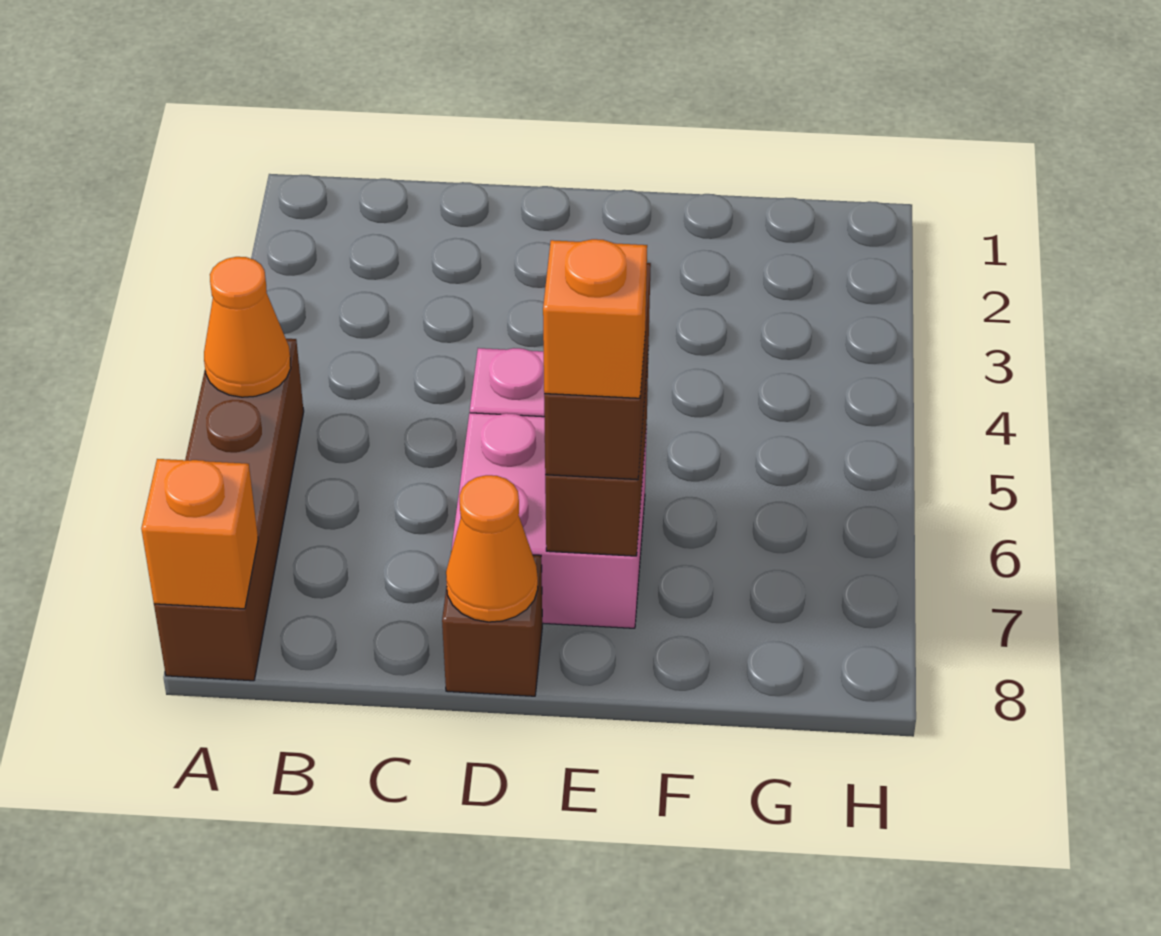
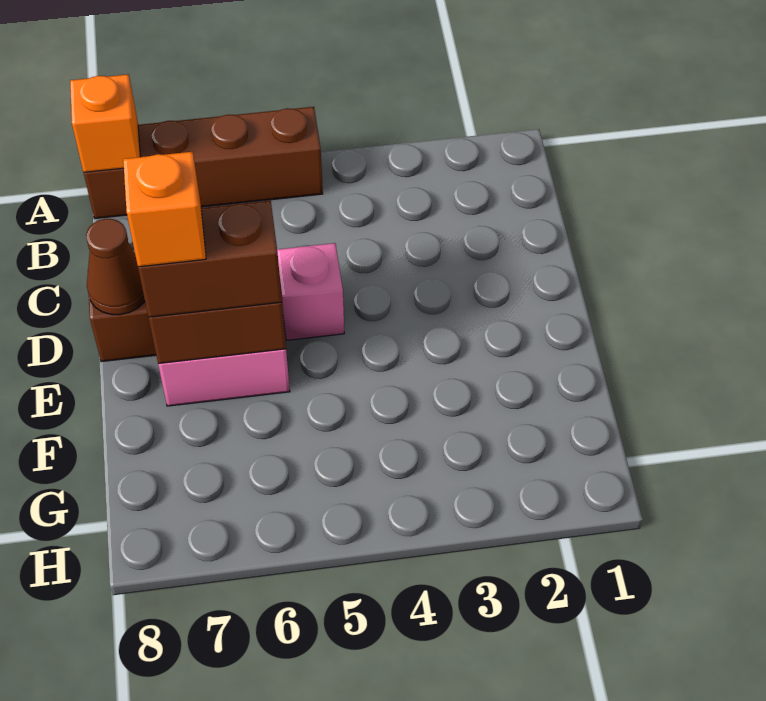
orange cone A5 level 2 -> none
orange cone D8 level 2 -> brown cone D8 level 2

